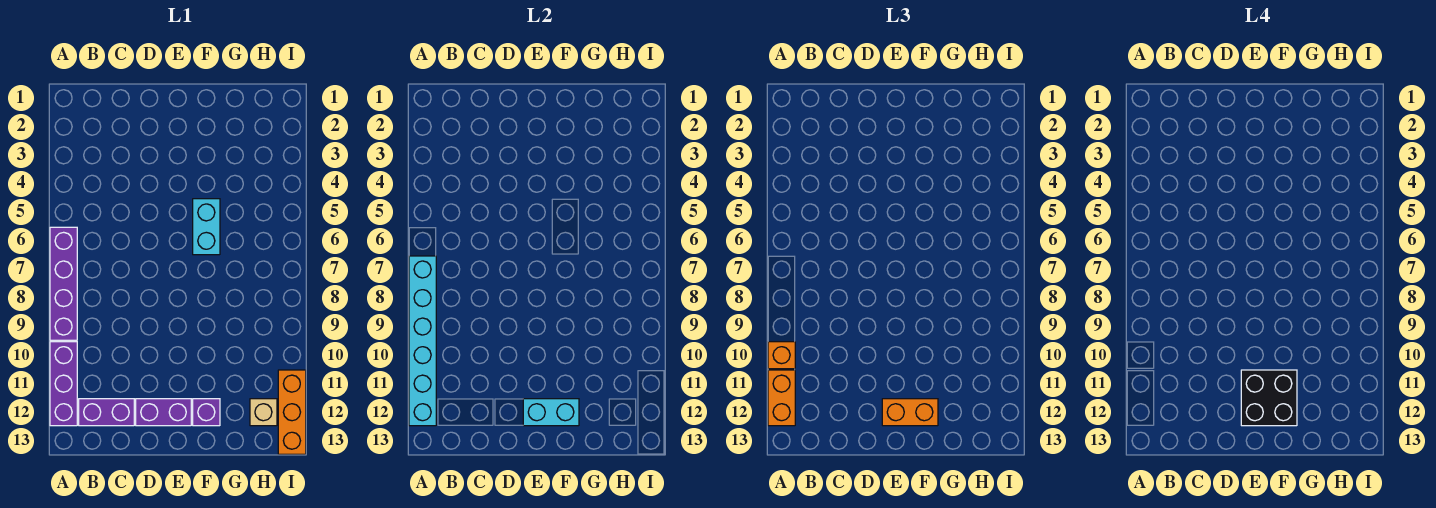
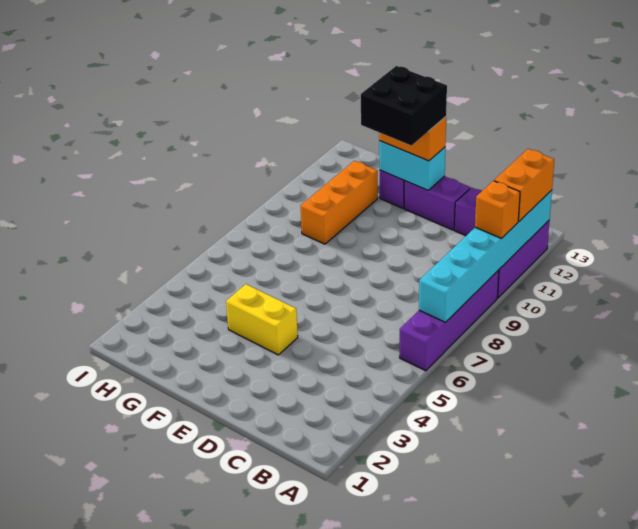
none -> yellow brick E4:F4 level 1
cyan brick F5:F6 level 1 -> none
tan brick H12 level 1 -> none
orange brick I11:I13 level 1 -> orange brick G9:G11 level 1

